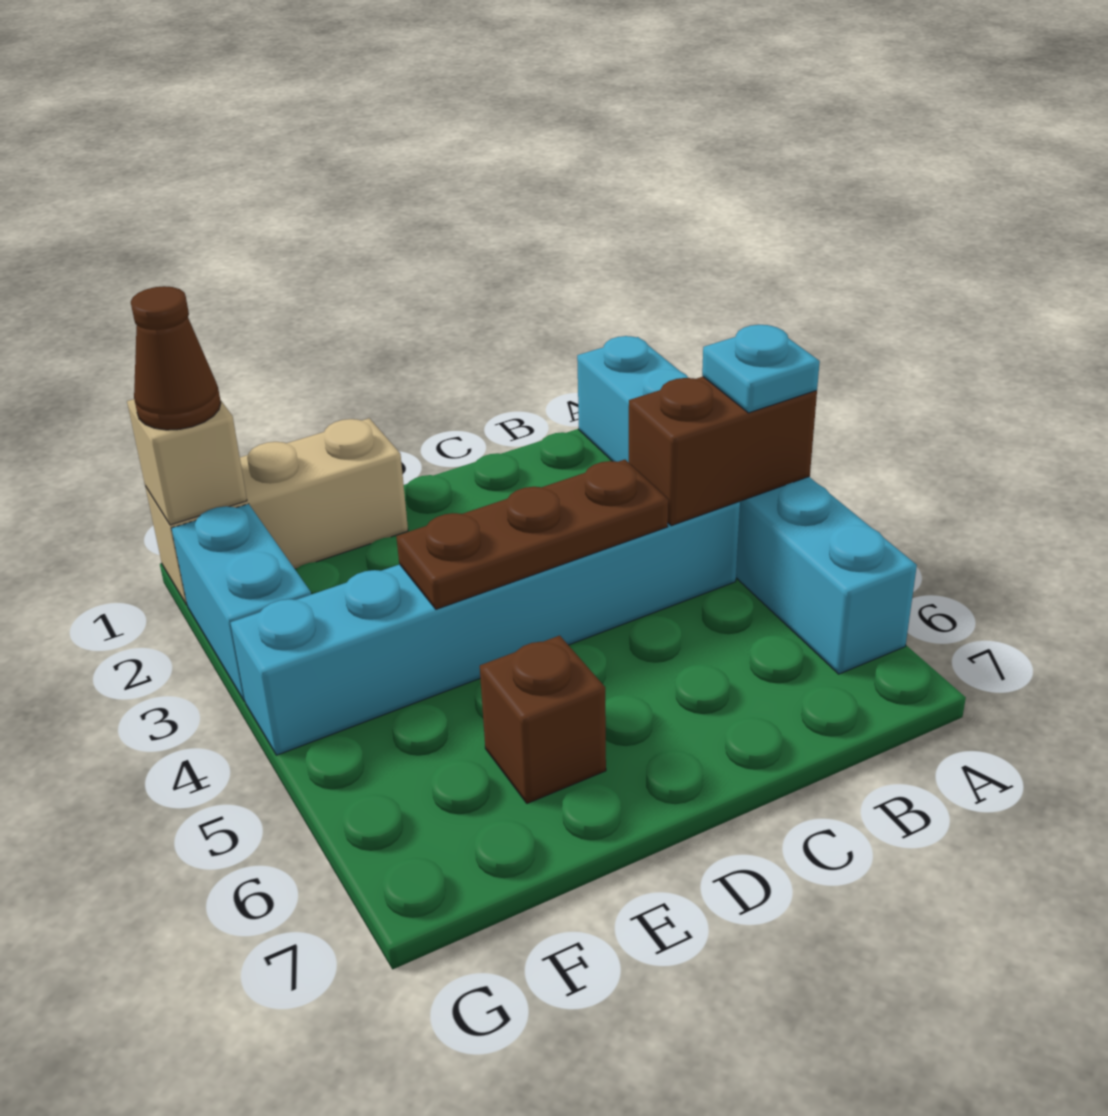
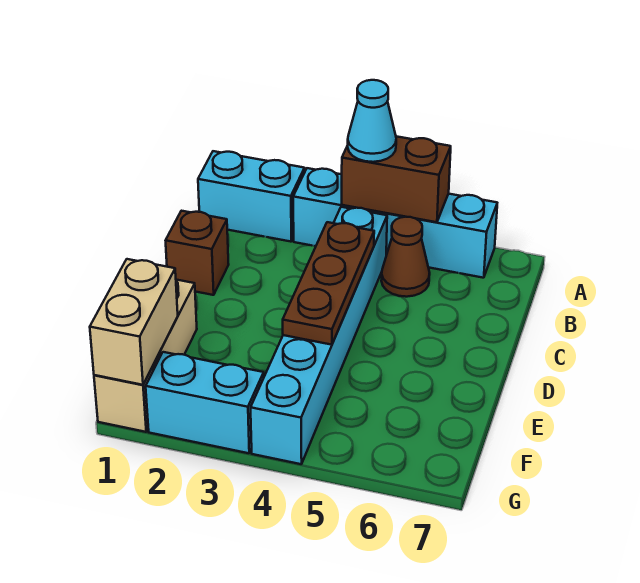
brown brick A4:B4 level 2 -> brown brick A4:A5 level 2
cyan plate A4 level 3 -> cyan cone A4 level 3
brown brick E6 level 1 -> brown brick C1 level 1
tan brick G1 level 2 -> tan brick F1:G1 level 2
brown cone G1 level 3 -> brown cone B5 level 1

